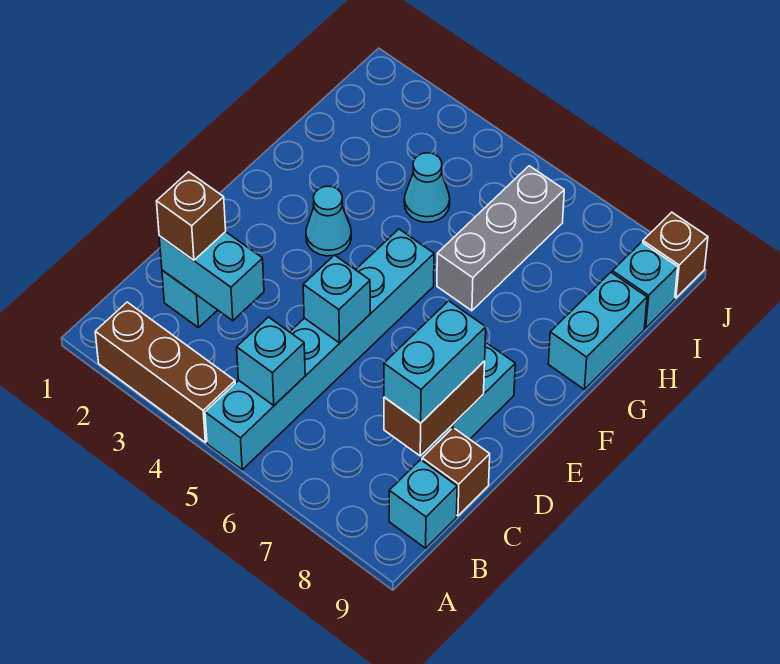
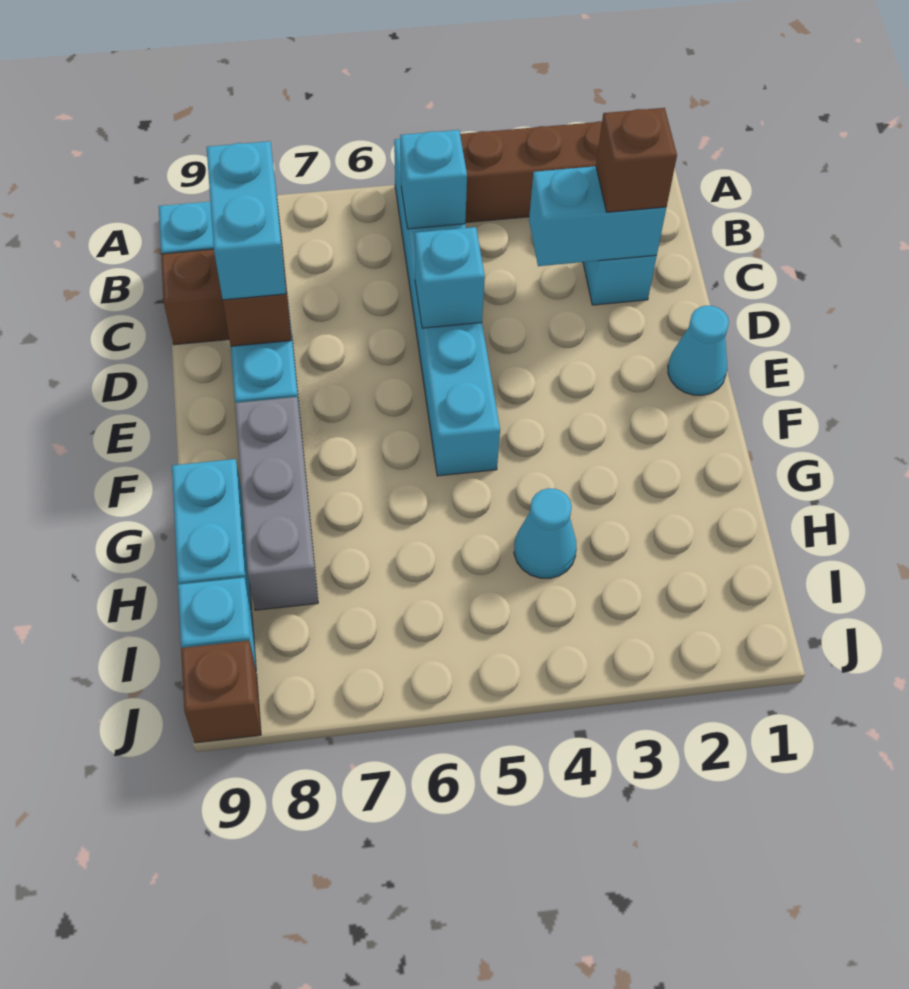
cyan cone F3 level 1 -> cyan cone E1 level 1
grey brick G6:I6 level 1 -> grey brick F8:H8 level 1

